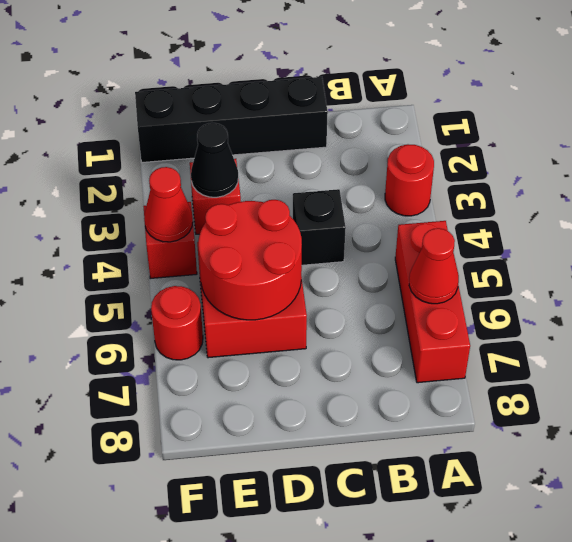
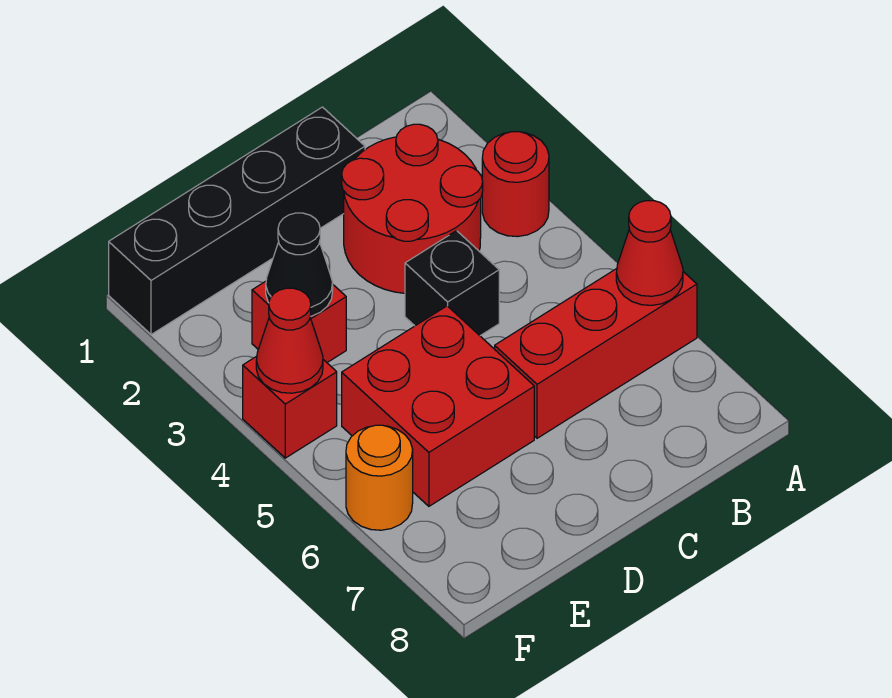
red brick A5:A7 level 1 -> red brick A6:C6 level 1
red round brick D5:E6 level 2 -> red round brick B2:C3 level 1
red round brick F6 level 1 -> orange round brick F6 level 1

